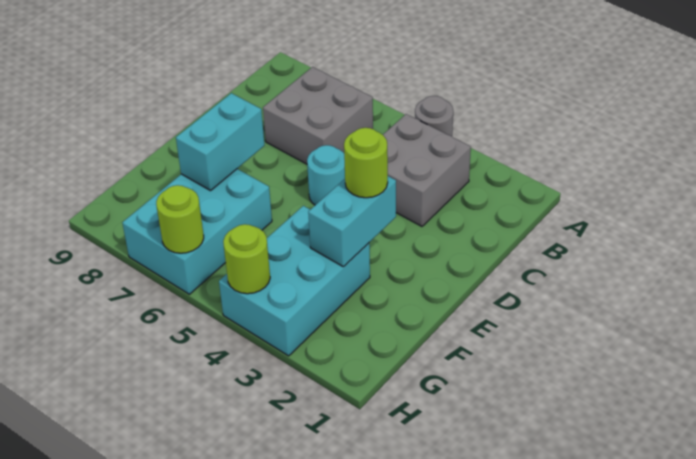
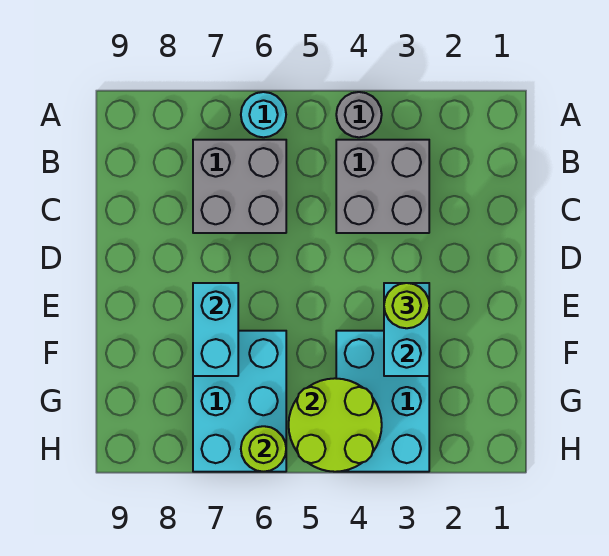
cyan round brick D5 level 1 -> cyan round brick A6 level 1
lime round brick H4 level 2 -> lime round brick G4:H5 level 2

